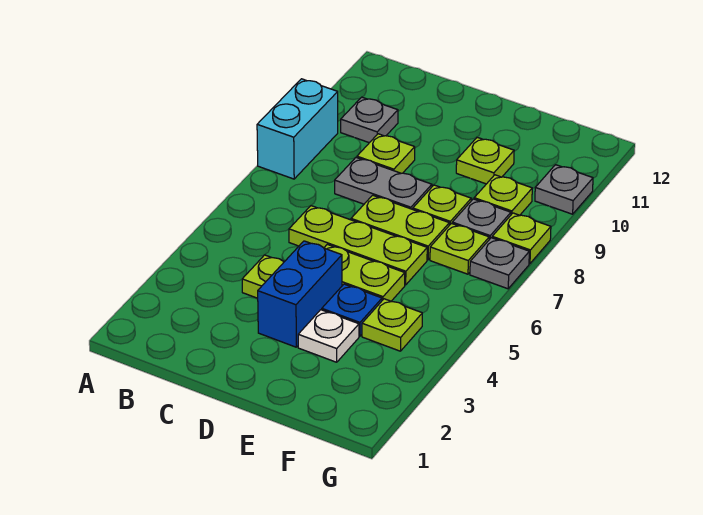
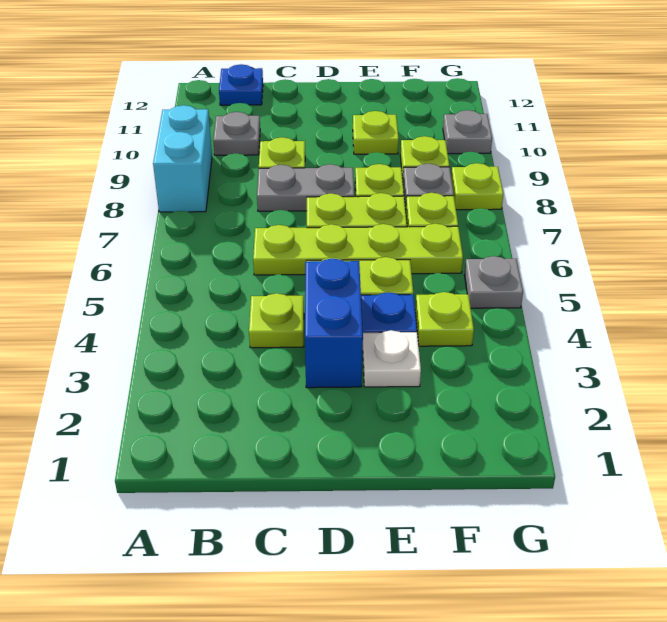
none -> blue plate B12 level 1
lime plate C6:E6 level 1 -> lime plate C6:F6 level 1
grey plate G7 level 1 -> grey plate G5 level 1

